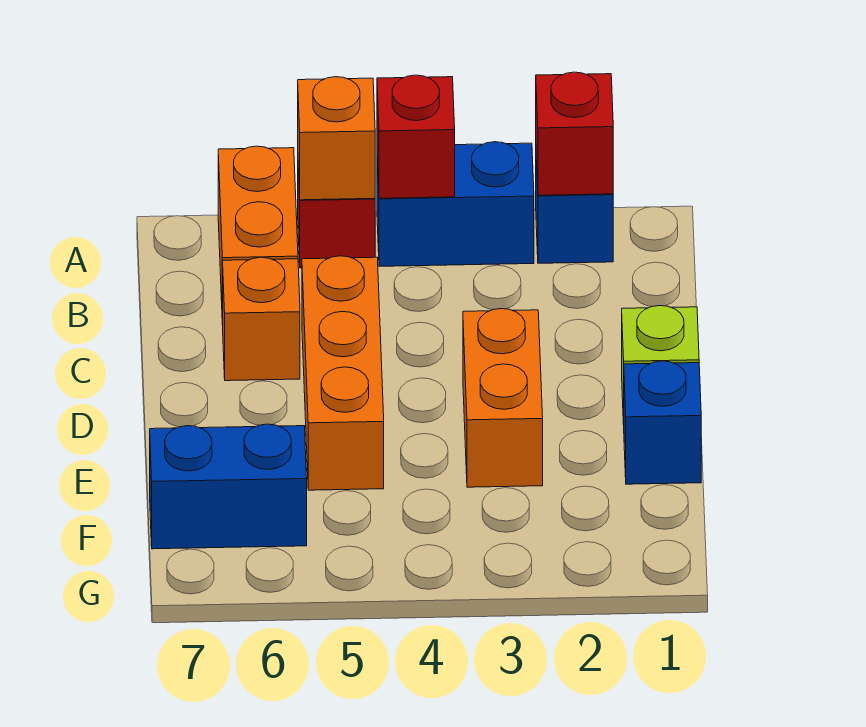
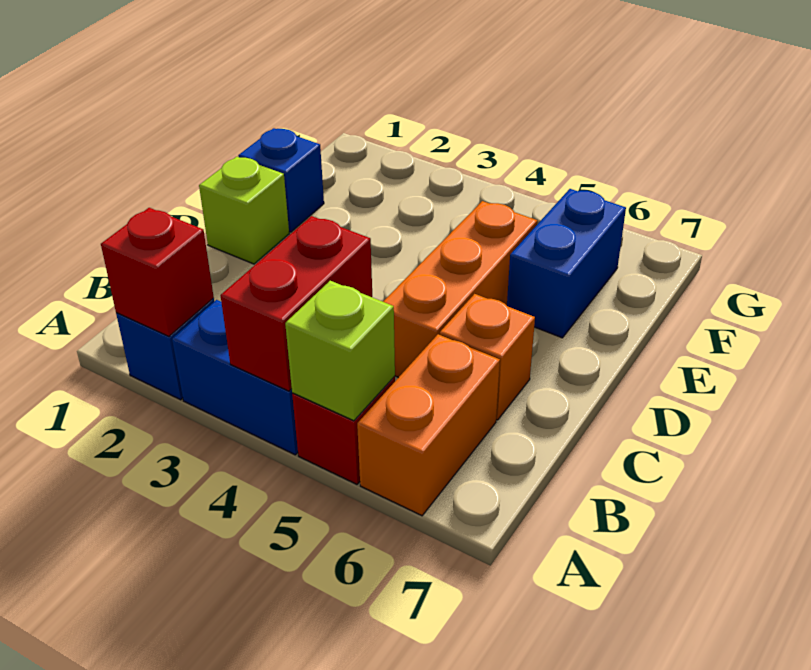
red brick A4 level 2 -> red brick A4:B4 level 2
orange brick A5 level 2 -> lime brick A5 level 2
orange brick D3:E3 level 1 -> none
blue brick F6:F7 level 1 -> blue brick E6:F6 level 1

